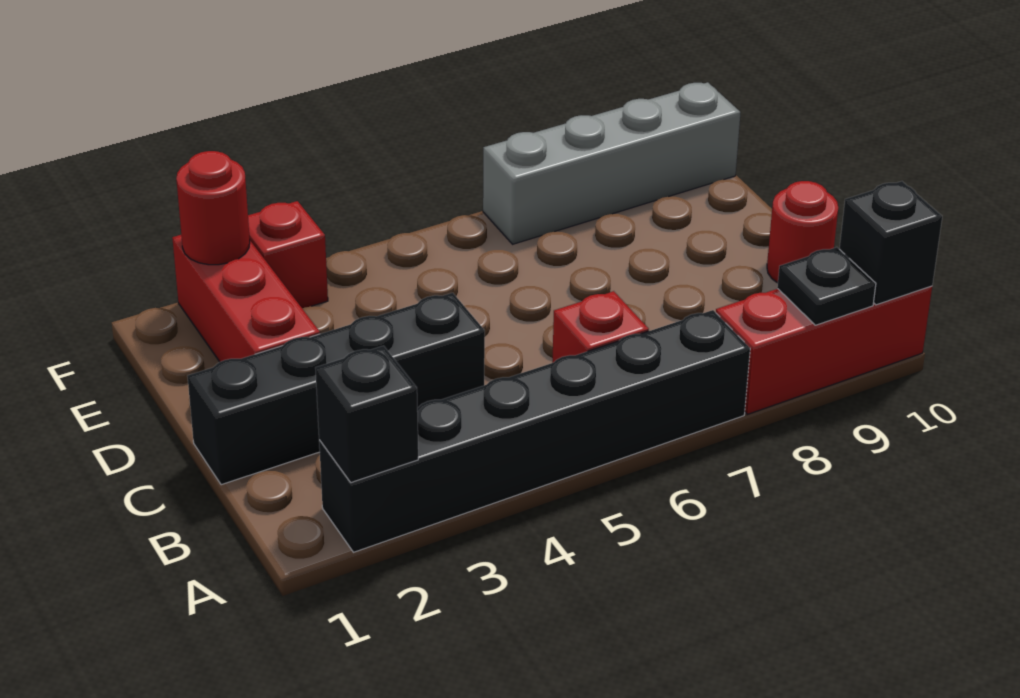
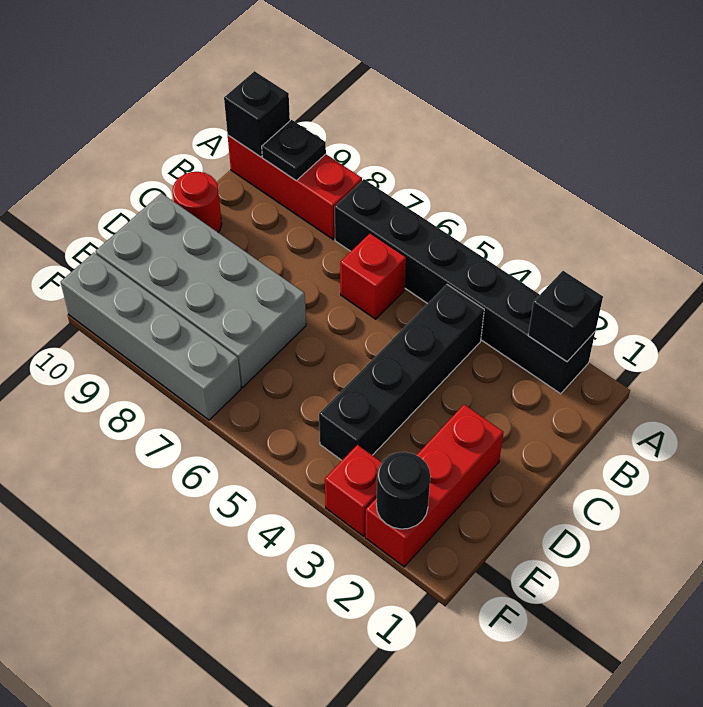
black brick C1:C4 level 1 -> black brick B4:E4 level 1
none -> grey brick D7:E10 level 1
red round brick F2 level 2 -> black round brick F2 level 2

